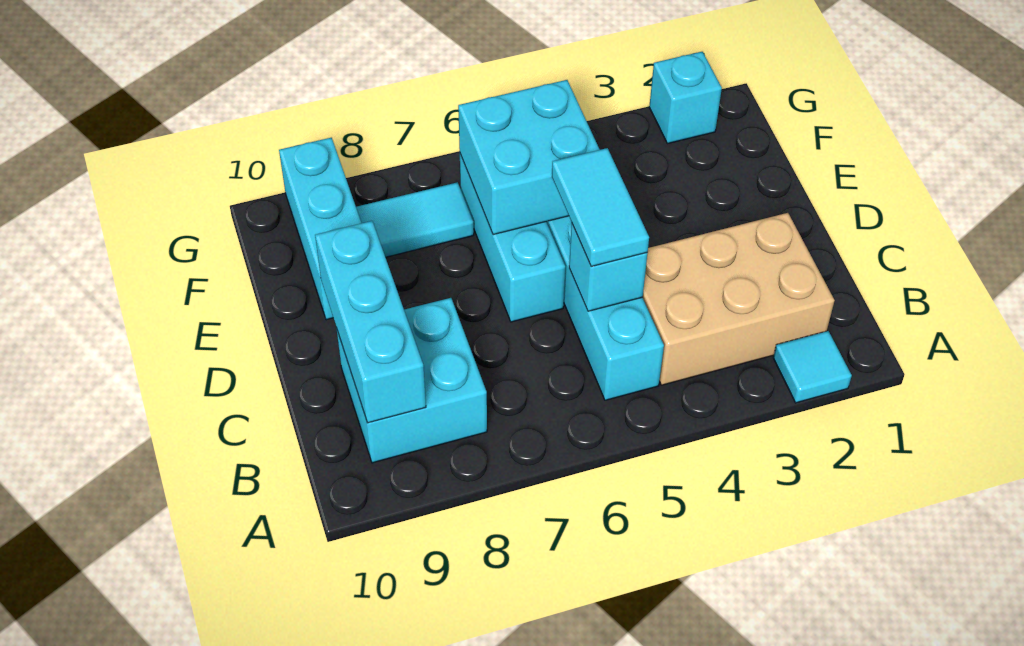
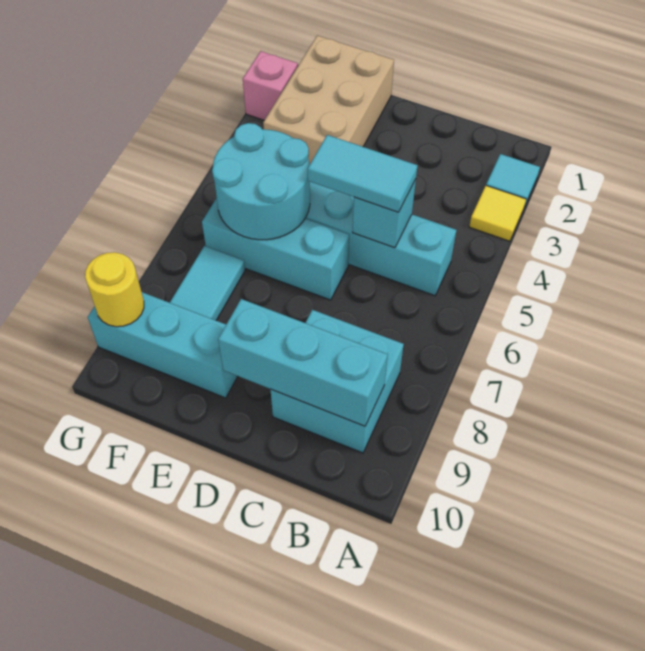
none -> yellow tile A3 level 1
tan brick B2:C4 level 1 -> tan brick E1:F3 level 1
cyan brick E5:F6 level 2 -> cyan round brick E5:F6 level 2
cyan brick G2 level 1 -> pink brick G2 level 1
none -> yellow round brick G9 level 2

